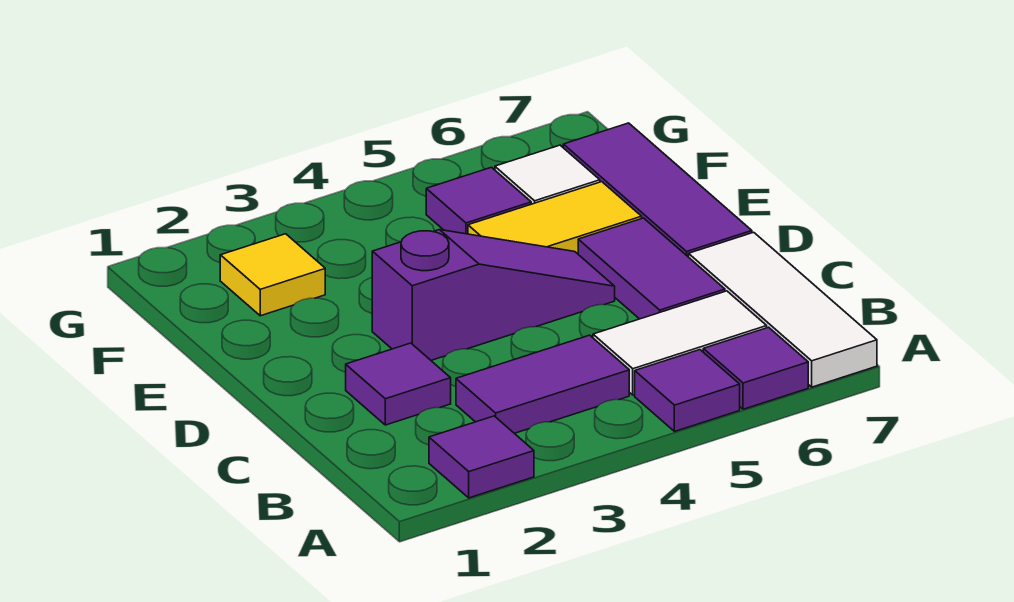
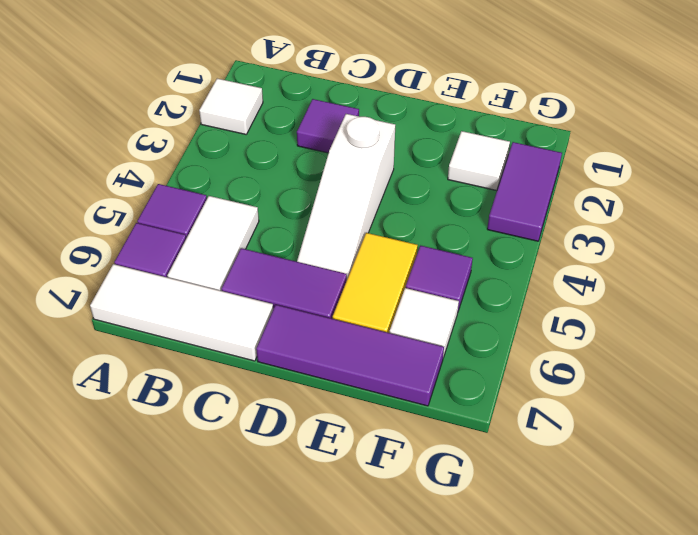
purple tile A2 level 1 -> white tile A2 level 1
purple tile B3:B4 level 1 -> purple tile G2:G3 level 1
purple slope D3:D5 level 1 top 3 -> white slope D3:D5 level 1 top 3
yellow tile F2 level 1 -> white tile F2 level 1

